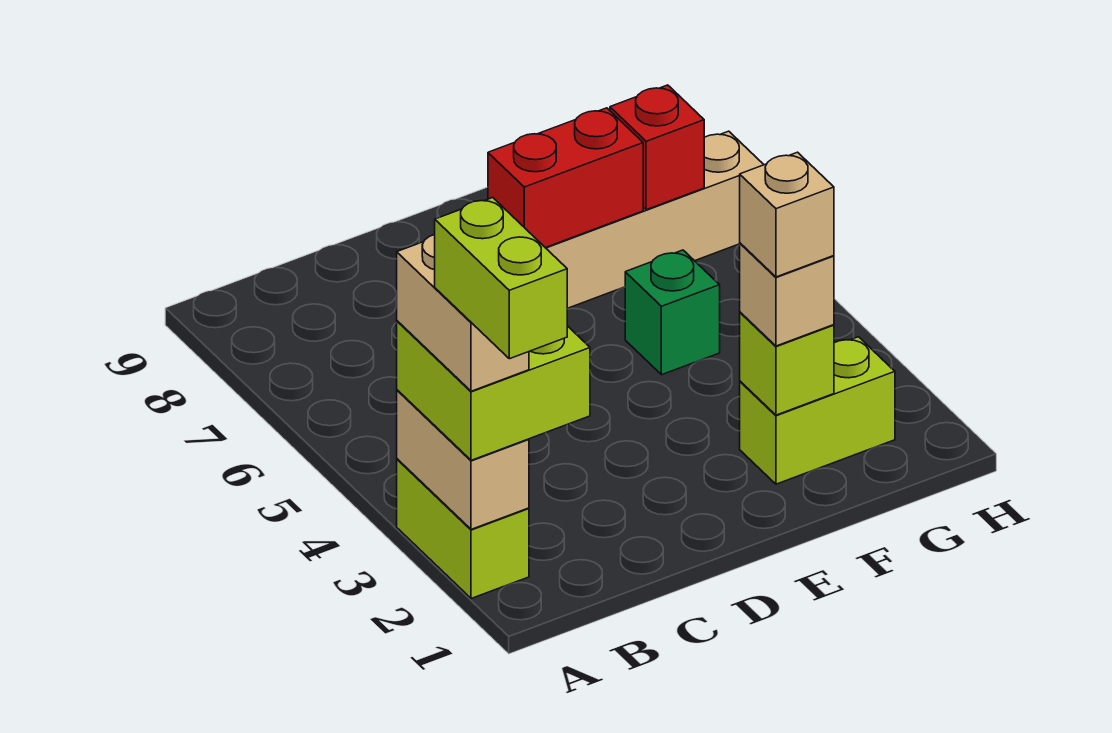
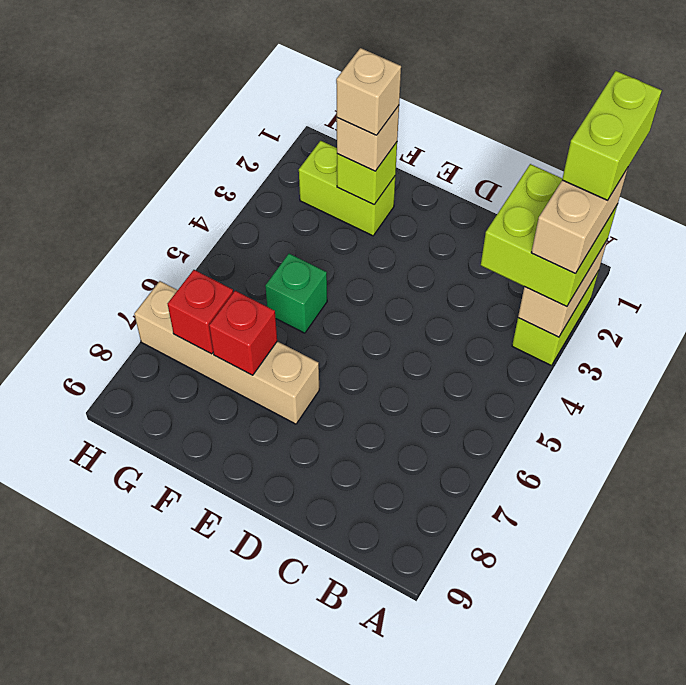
red brick E7:F7 level 2 -> red brick F7 level 2

